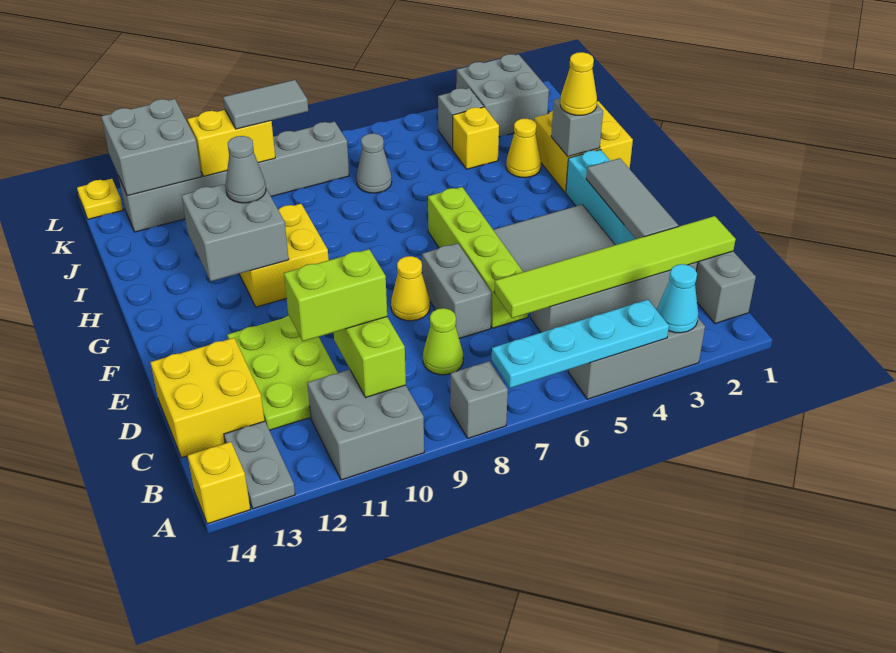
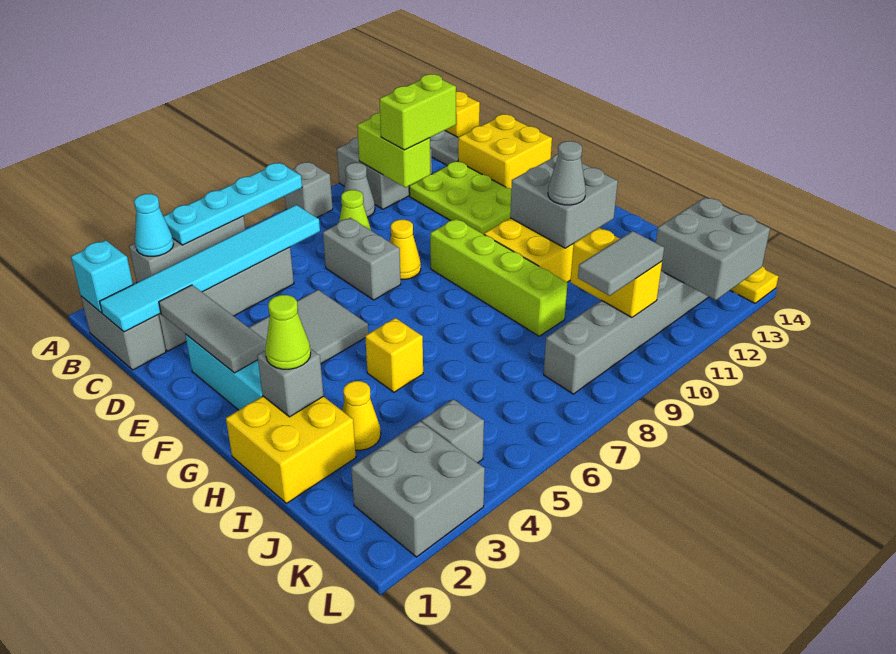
none -> cyan brick B1 level 2
lime tile C1:C6 level 2 -> cyan tile C1:C6 level 2
lime brick D6:G6 level 1 -> lime brick F9:I9 level 1
yellow cone H2 level 3 -> lime cone H2 level 3
yellow brick J4 level 1 -> yellow brick H5 level 1
grey cone J7 level 1 -> grey cone B9 level 1
yellow brick K10:K11 level 2 -> yellow brick J10:K10 level 2

